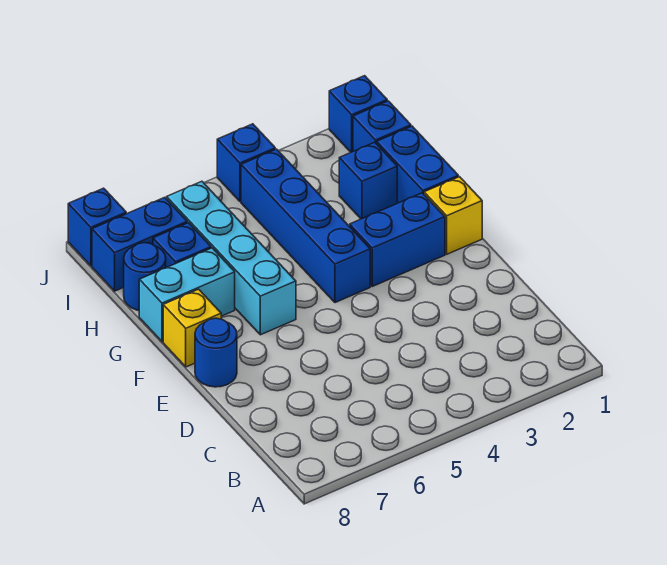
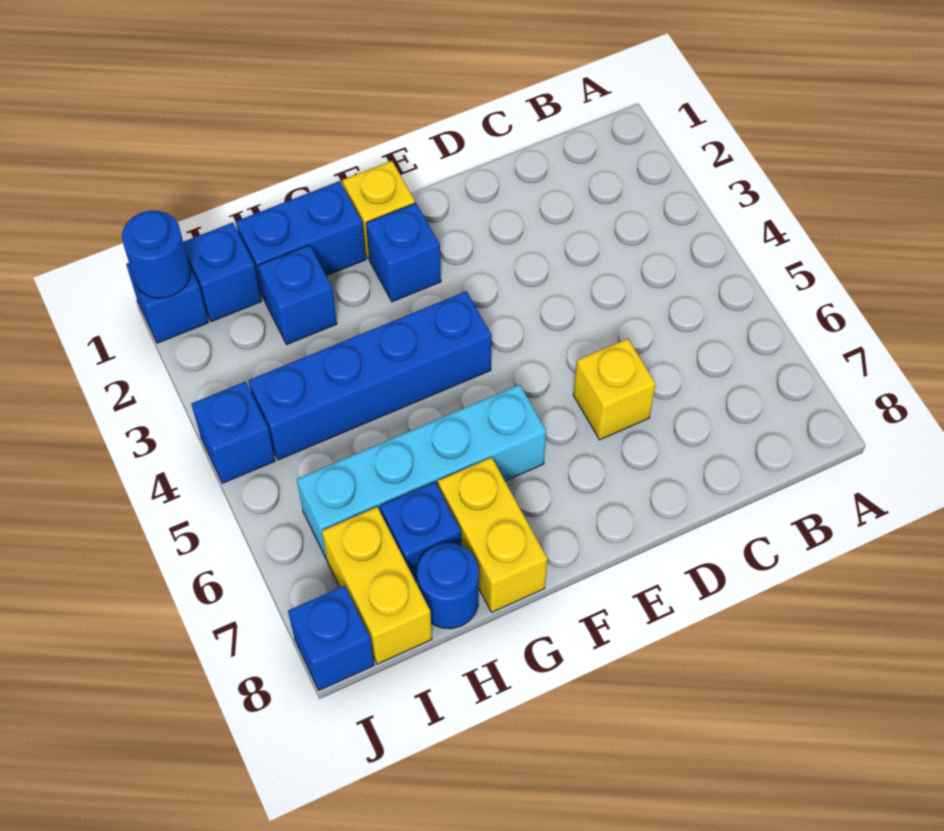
blue round brick E8 level 1 -> blue round brick J1 level 2
blue brick F2:F3 level 1 -> blue brick F2 level 1
yellow brick F8 level 1 -> yellow brick D6 level 1
cyan brick G7:G8 level 1 -> yellow brick G7:G8 level 1
blue brick I7:I8 level 1 -> yellow brick I7:I8 level 1

